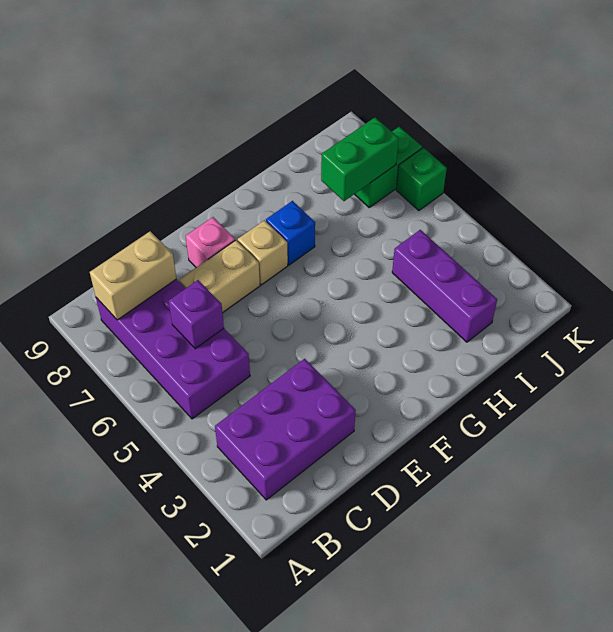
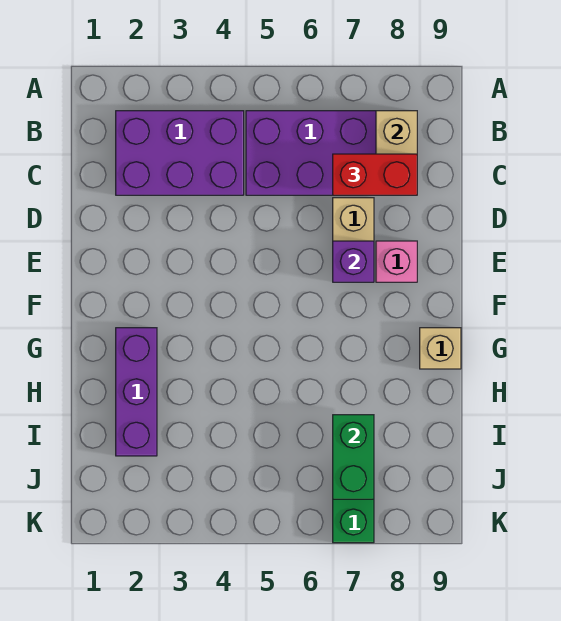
purple brick B2:D3 level 1 -> purple brick B2:C4 level 1
purple brick C6 level 2 -> purple brick E7 level 2
none -> red brick C7:C8 level 3
tan brick F7 level 1 -> tan brick G9 level 1
blue brick G7 level 1 -> none
purple brick I2:I4 level 1 -> purple brick G2:I2 level 1
green brick K6 level 1 -> none

